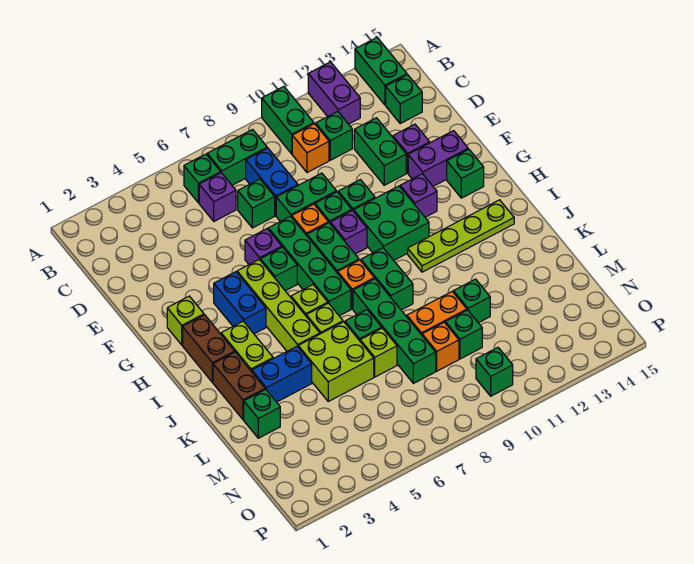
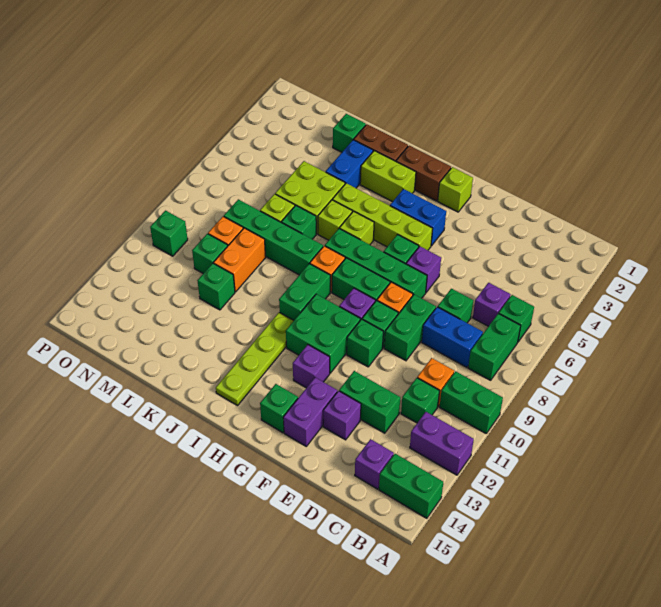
green brick C14 level 1 -> purple brick C14 level 1
green brick I9:J9 level 1 -> green brick I9:I10 level 1

